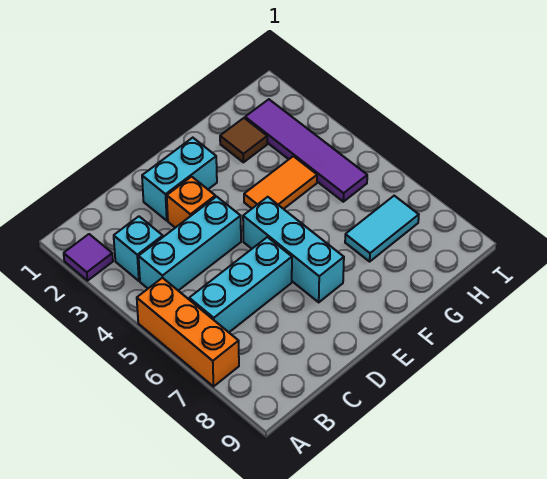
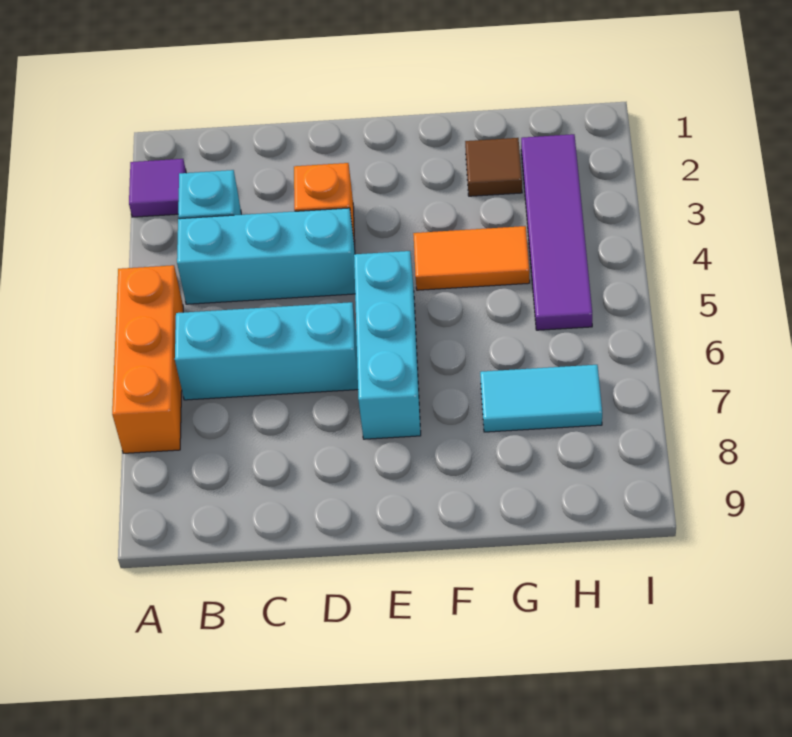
cyan brick D2:E2 level 1 -> none

